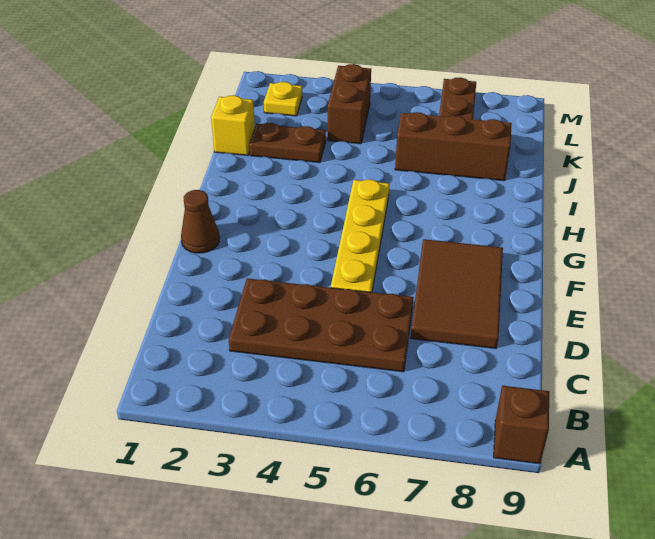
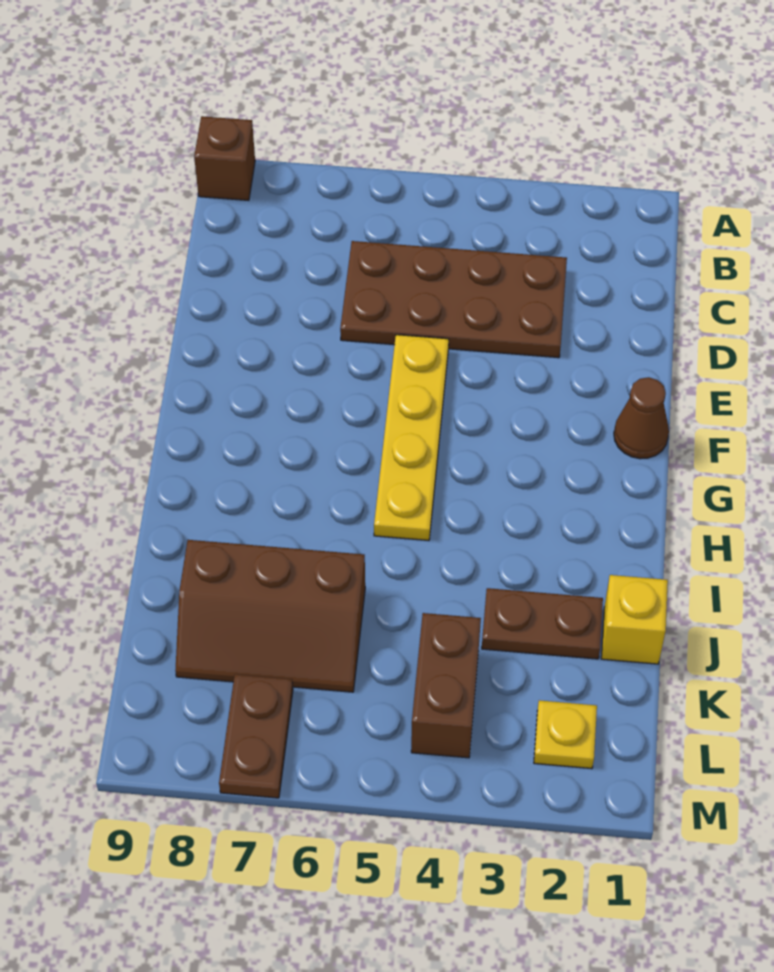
brown tile D7:F8 level 1 -> none

